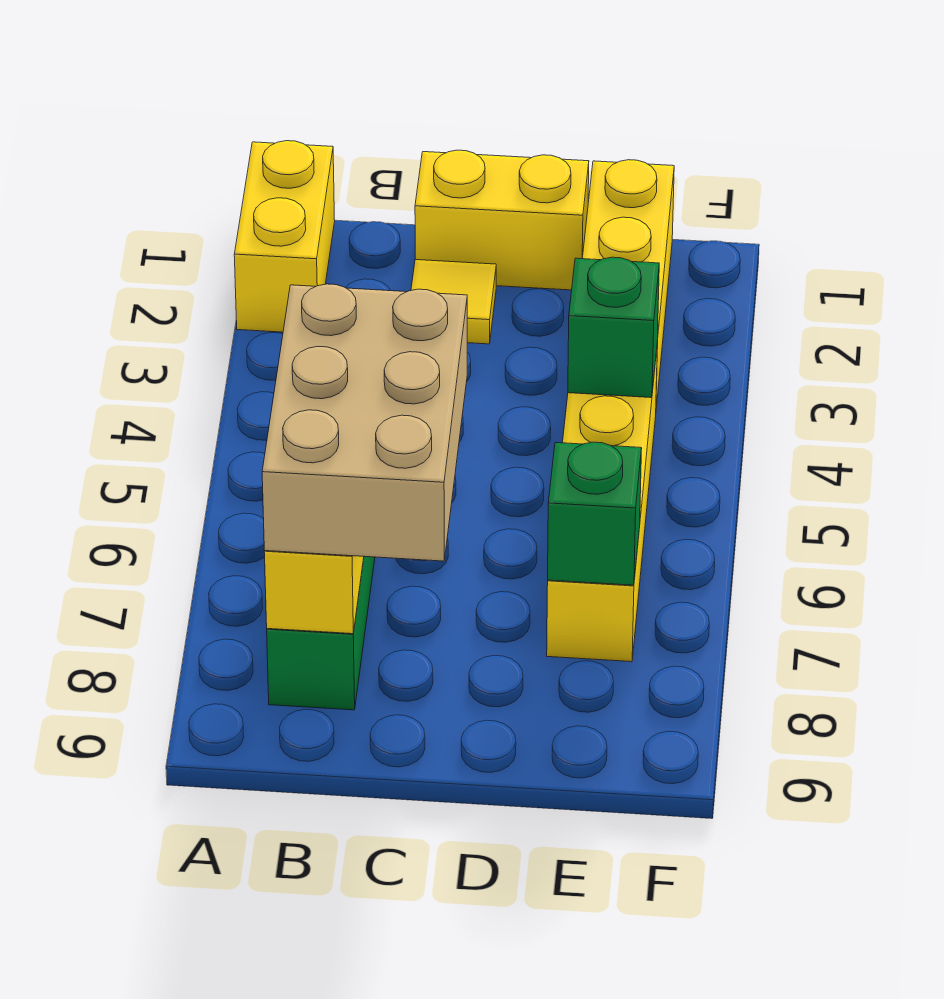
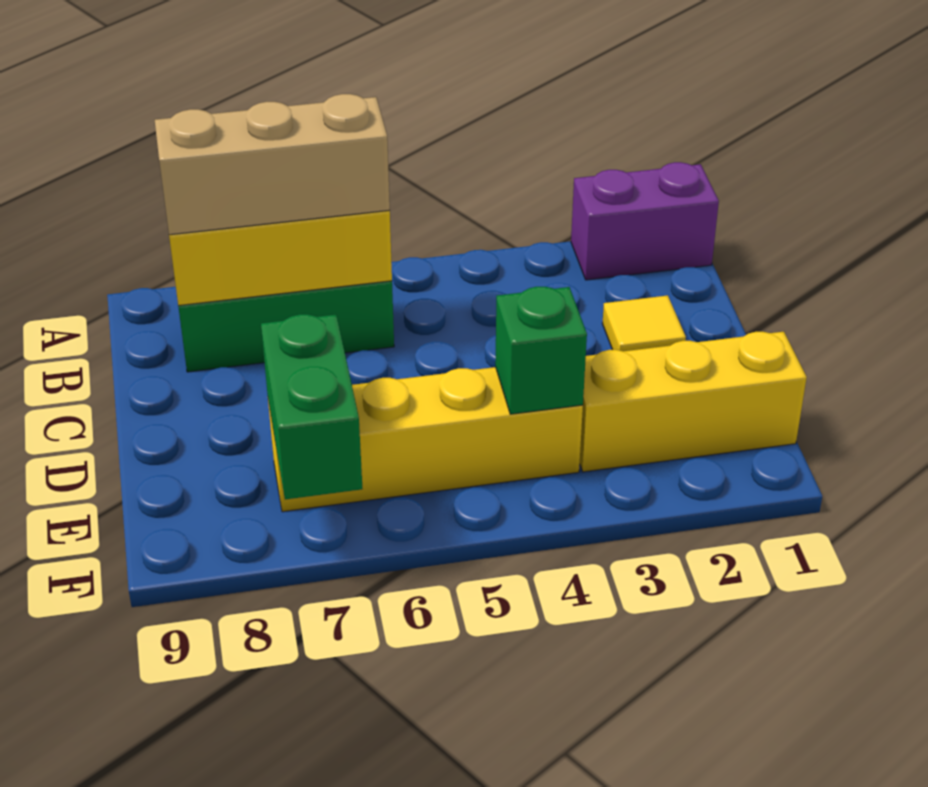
yellow brick A1:A2 level 1 -> purple brick A1:A2 level 1
tan brick B6:C8 level 3 -> tan brick B6:B8 level 3
yellow brick C1:D1 level 1 -> none
green brick E7 level 2 -> green brick E7:F7 level 2

